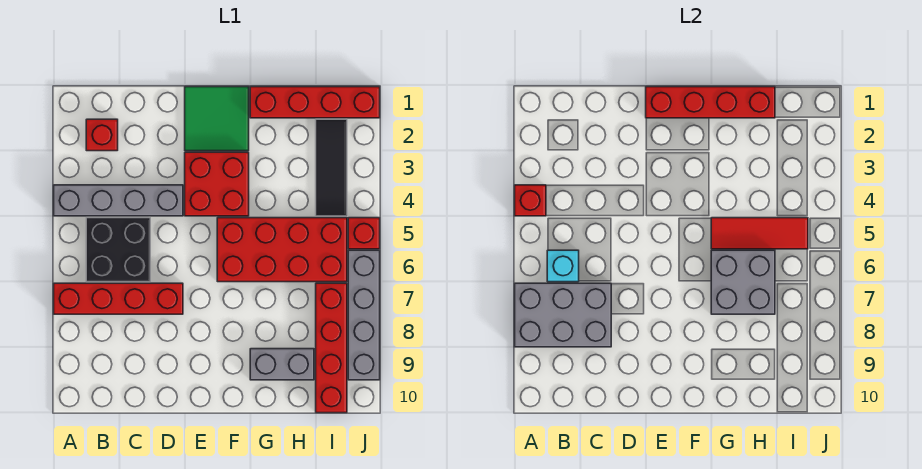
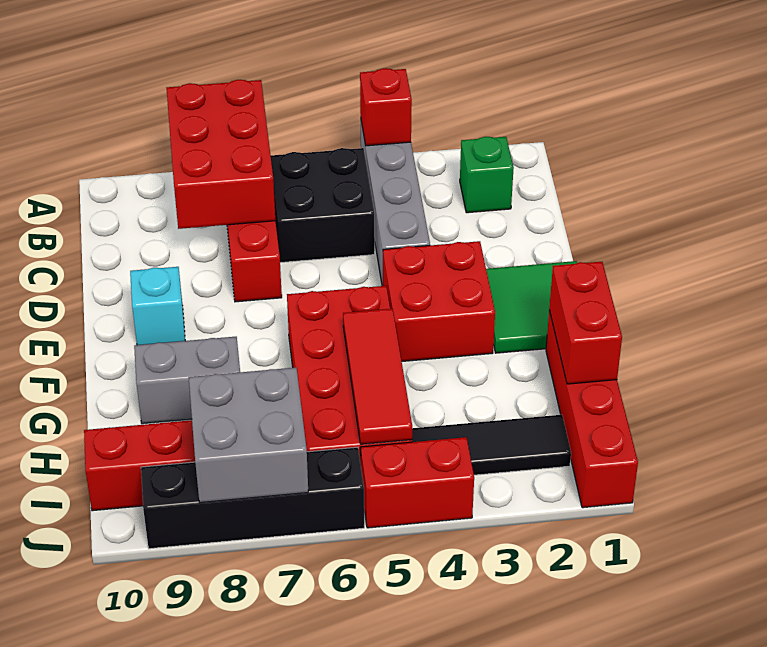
grey brick A7:C8 level 2 -> red brick A7:C8 level 2
red brick B2 level 1 -> green brick B2 level 1
cyan brick B6 level 2 -> cyan brick E9 level 1
red brick E1:H1 level 2 -> red brick G1:H1 level 2
grey brick G6:H7 level 2 -> grey brick I7:J8 level 2
grey brick G9:H9 level 1 -> grey brick G8:G9 level 1
red brick J5 level 1 -> red brick J4:J5 level 1
grey brick J6:J9 level 1 -> black brick J6:J9 level 1

